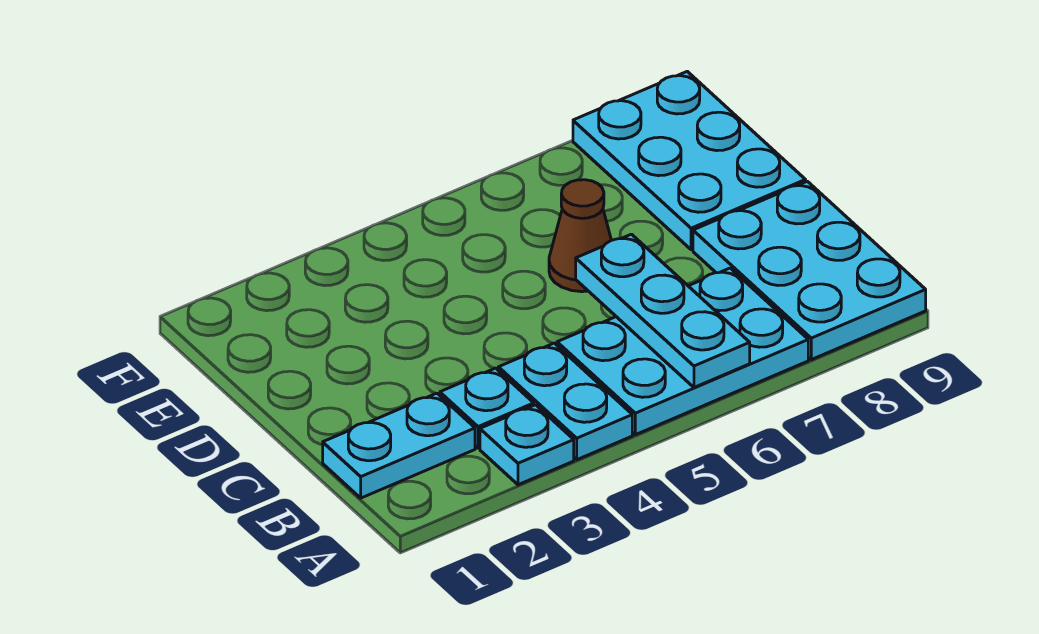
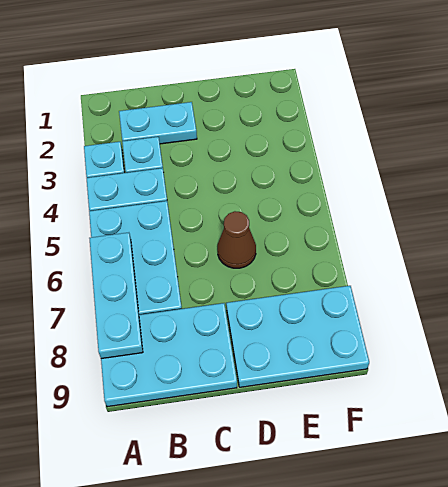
cyan plate A6:C6 level 2 -> cyan plate A6:A8 level 2
cyan plate B1:B2 level 1 -> cyan plate B2:C2 level 1

